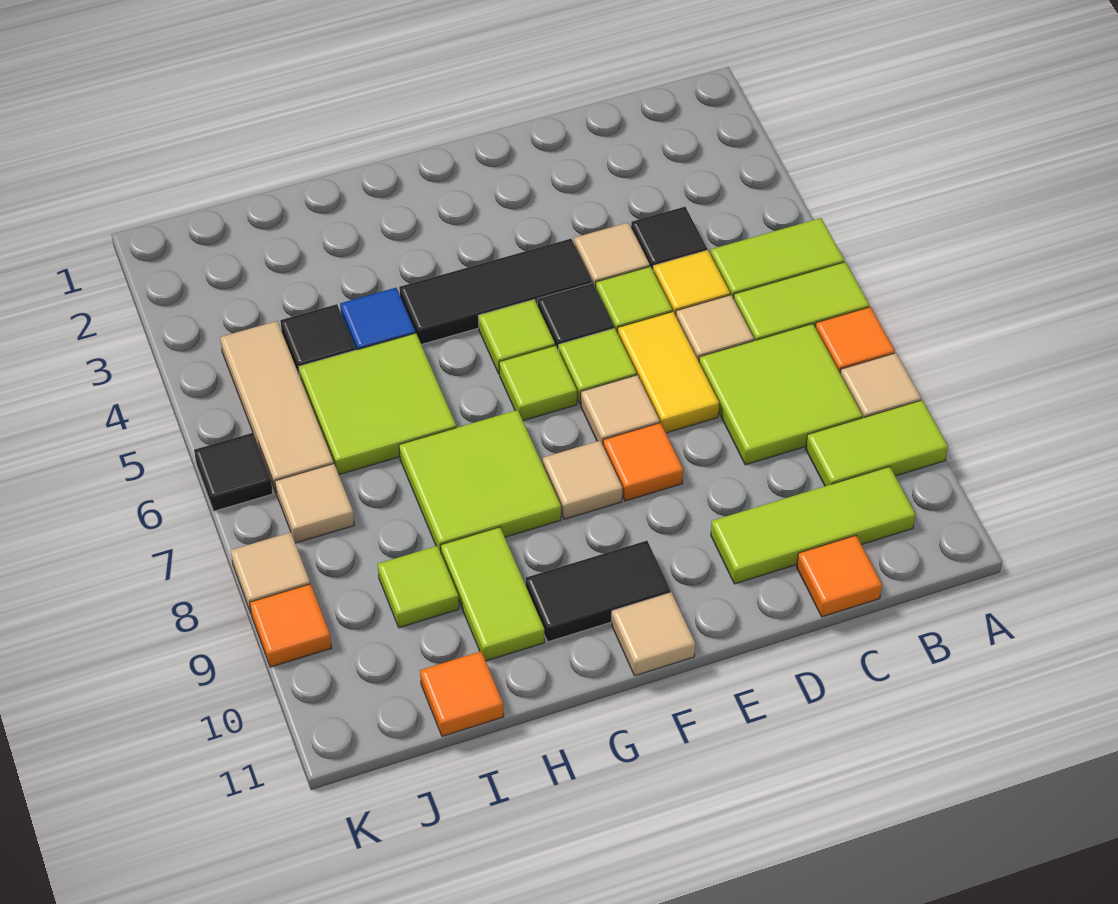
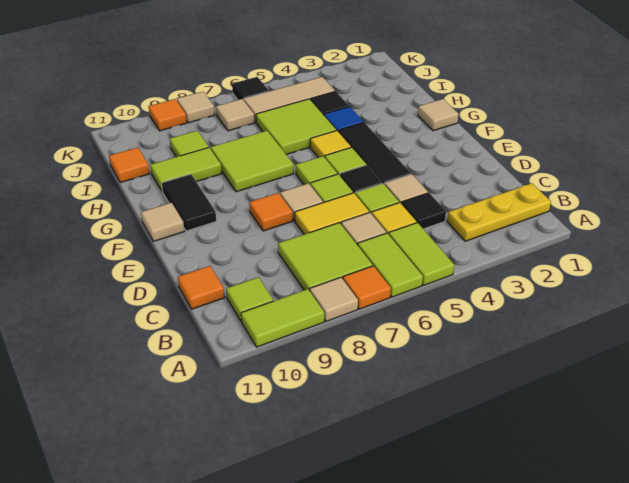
lime tile A9:B9 level 1 -> lime tile A9:A10 level 1
none -> yellow plate B1:B3 level 1
lime tile B10:D10 level 1 -> lime tile B10 level 1
tan tile F8 level 1 -> tan tile G1 level 1
none -> yellow tile G5 level 1

